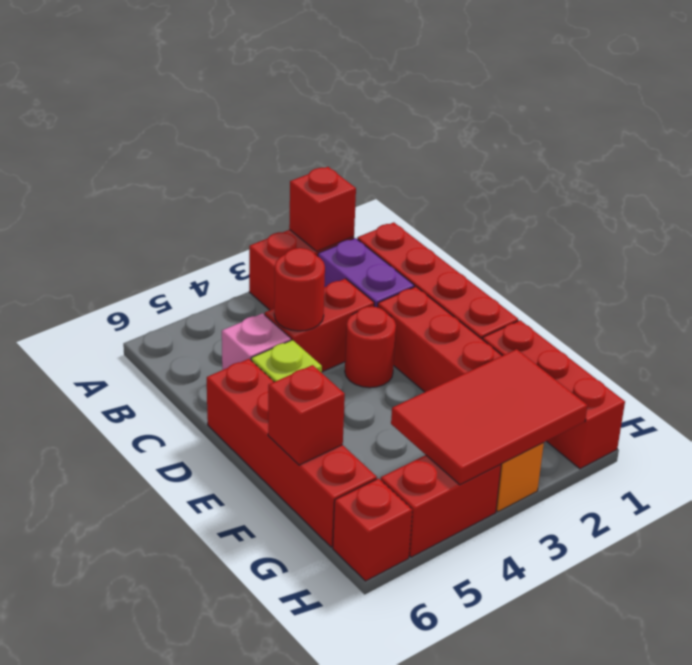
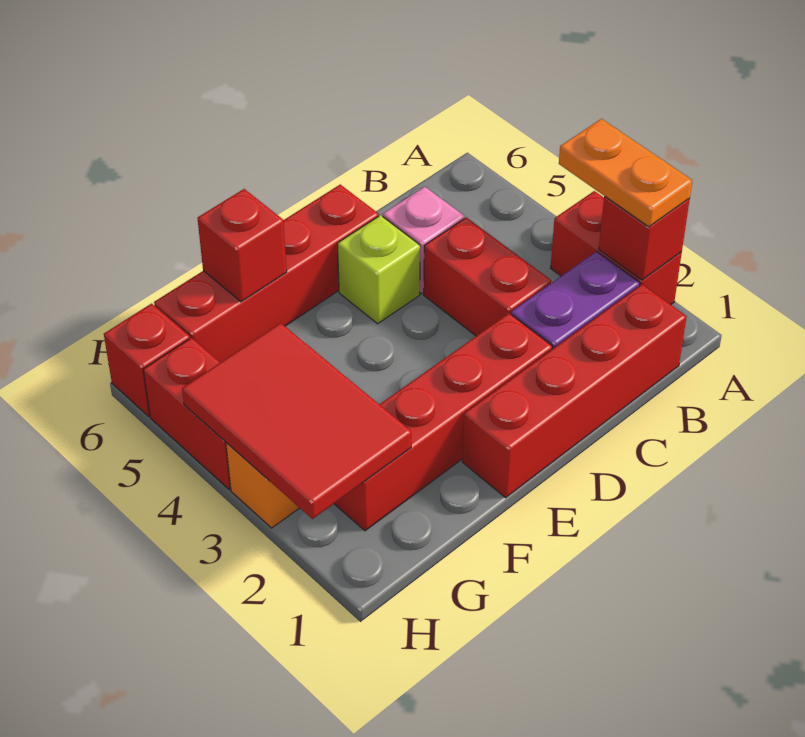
none -> orange plate A2:A3 level 3
red round brick C4 level 2 -> none
red round brick D3 level 1 -> none
red brick F1:H1 level 1 -> none

